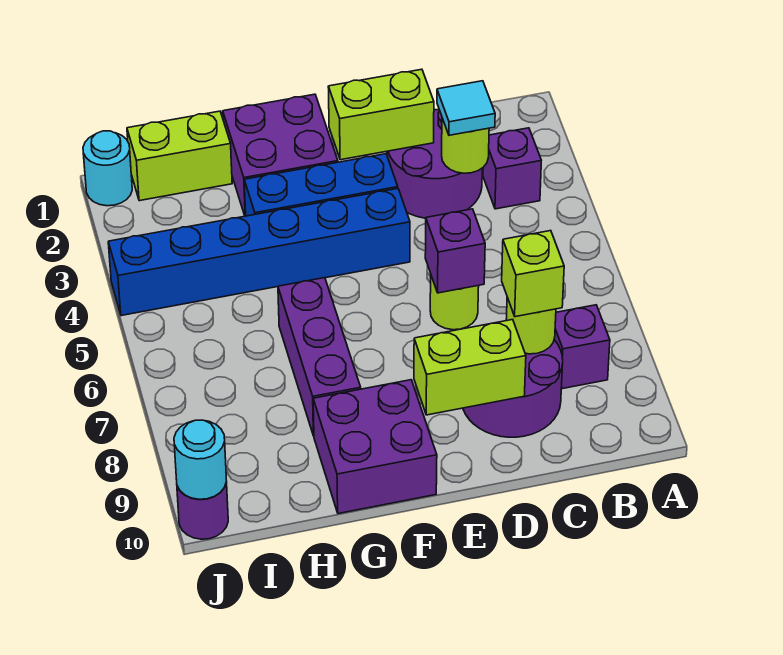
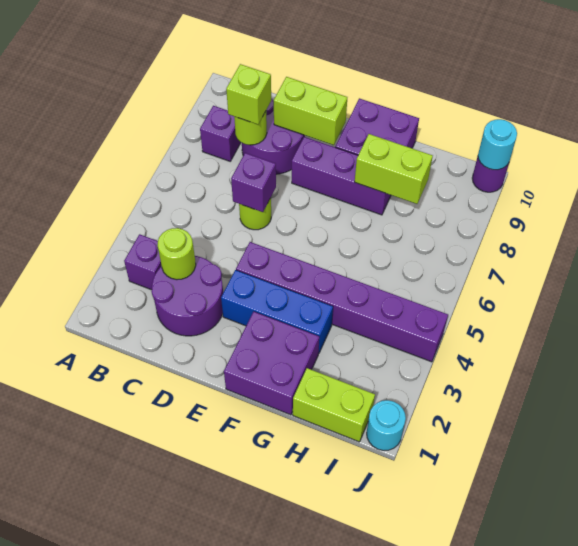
cyan tile C3 level 3 -> none
lime brick D2:E2 level 2 -> lime brick G8:H8 level 2
blue brick E4:J4 level 1 -> purple brick E4:J4 level 1
purple brick G6:G8 level 1 -> purple brick E8:G8 level 1

